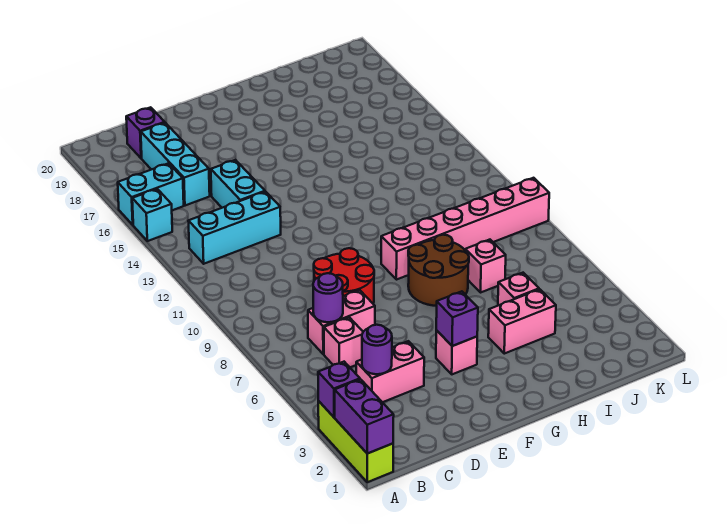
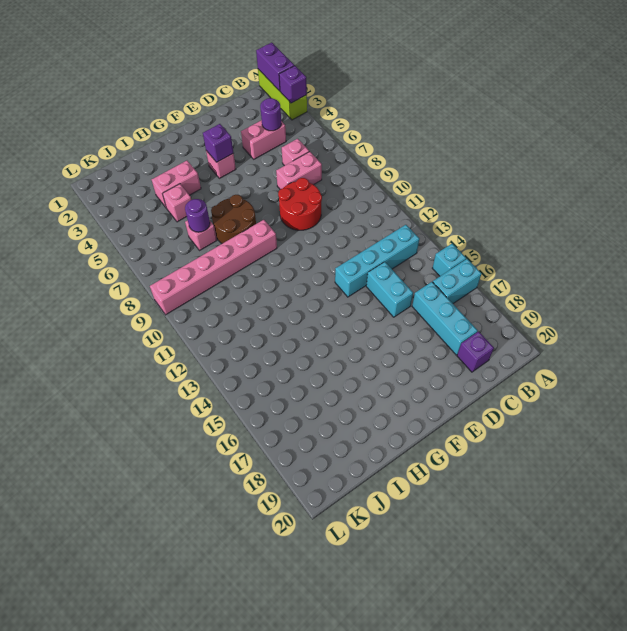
cyan brick B13:D13 level 1 -> cyan brick B13:E13 level 1
purple round brick C7 level 2 -> purple round brick I7 level 2

